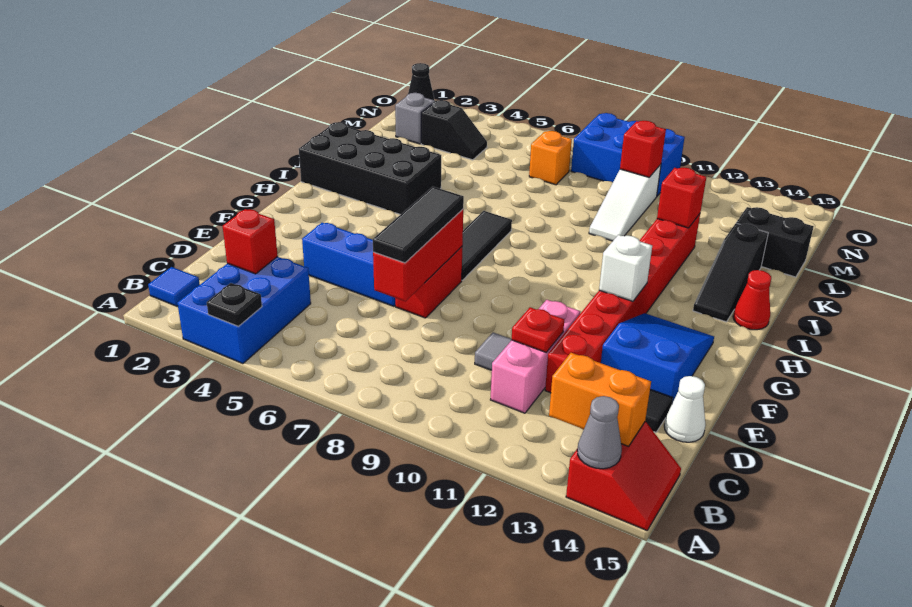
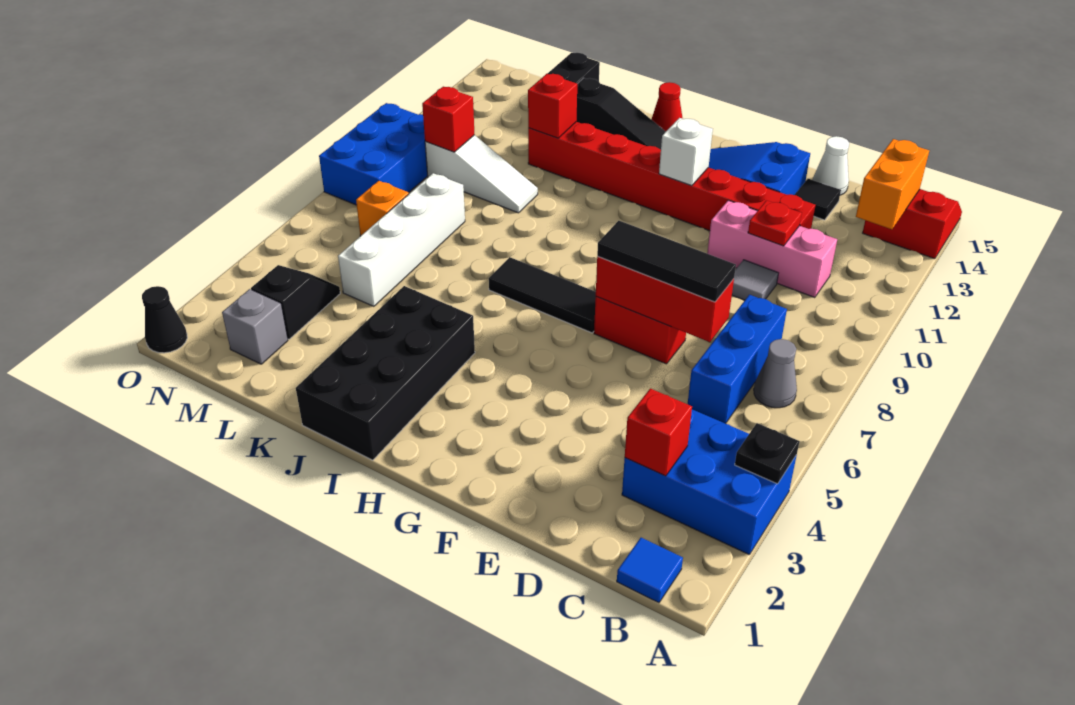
grey cone A14 level 2 -> grey cone B7 level 1
blue brick E4:E6 level 1 -> blue brick C6:C8 level 1
none -> white brick L5:L8 level 1

